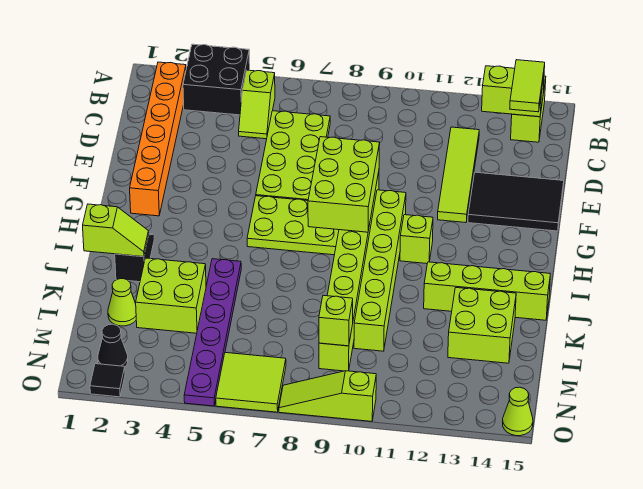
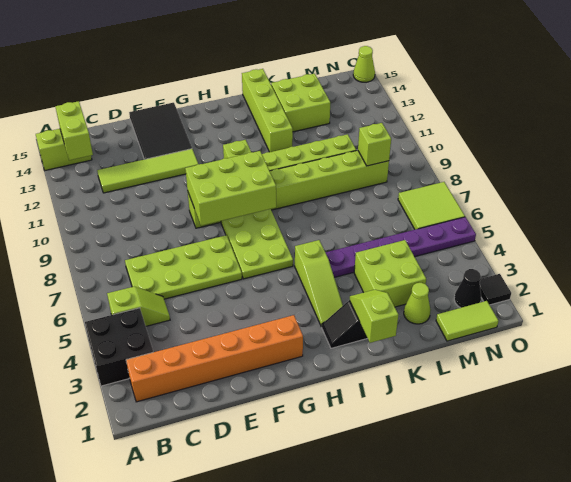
lime tile B14:C14 level 3 -> lime tile M1:N1 level 1
lime slope O8:O10 level 1 top 10 -> lime slope I3:I5 level 1 top 5

